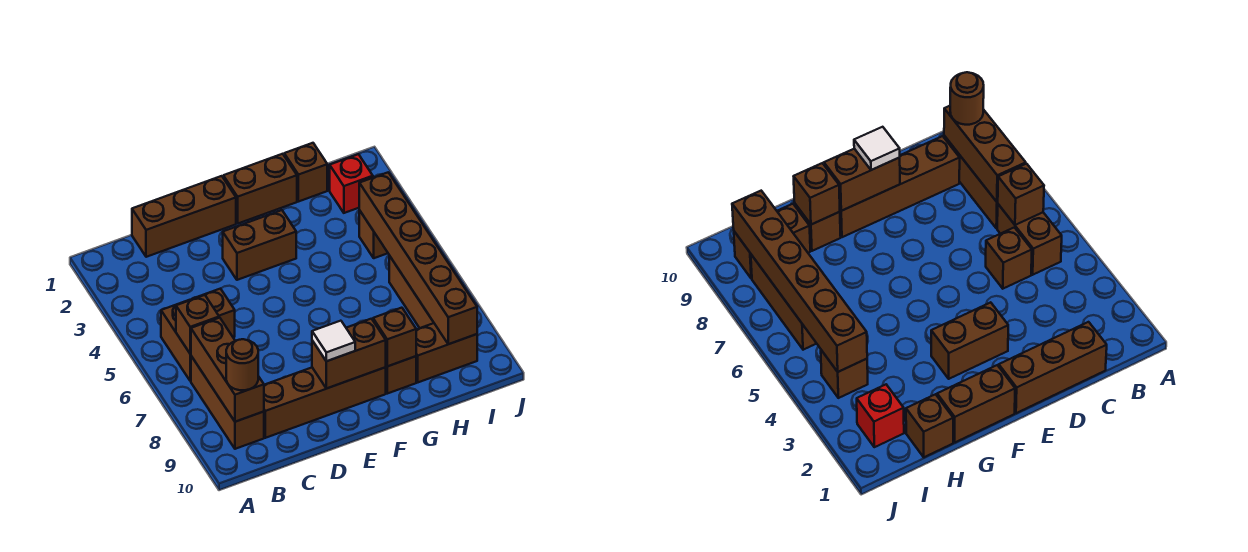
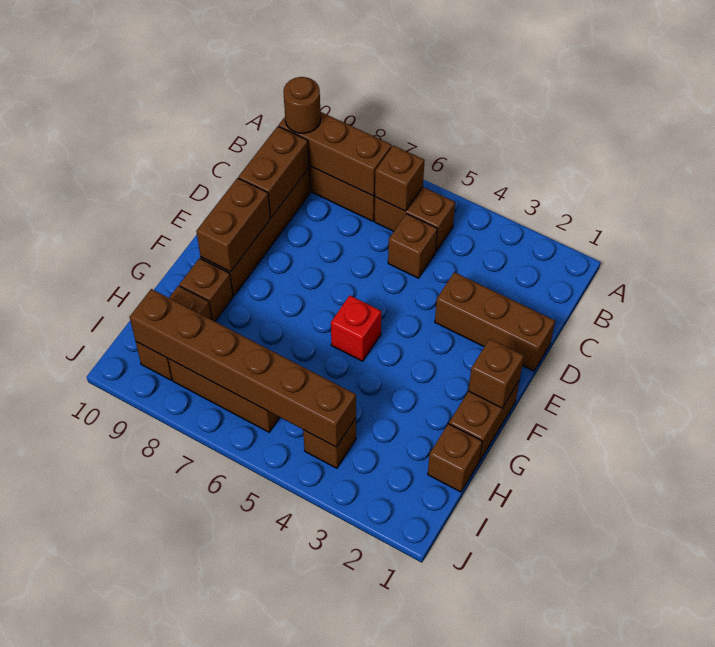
brown brick C1:E1 level 1 -> brown brick D1:D3 level 1
brown brick E3:F3 level 1 -> brown brick C9:D9 level 2
white tile E9 level 3 -> none
brown brick G9 level 2 -> brown brick F1 level 2
red brick I2 level 1 -> red brick F5 level 1

